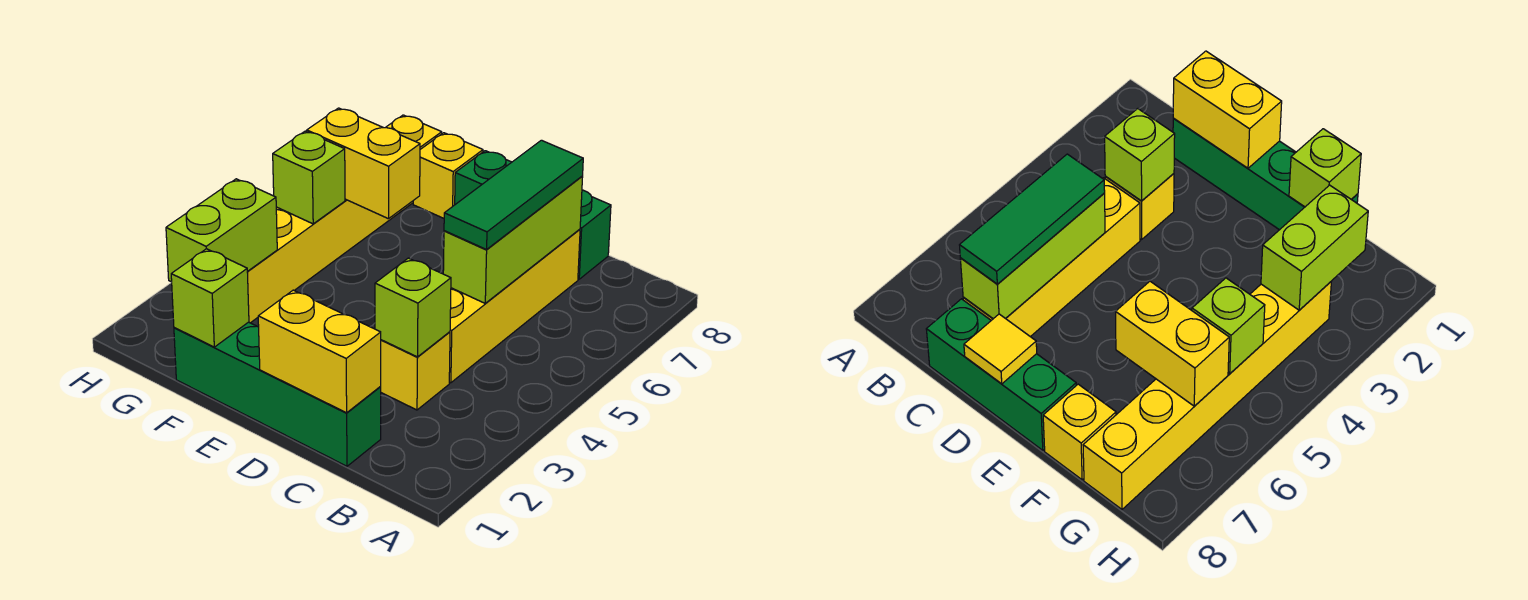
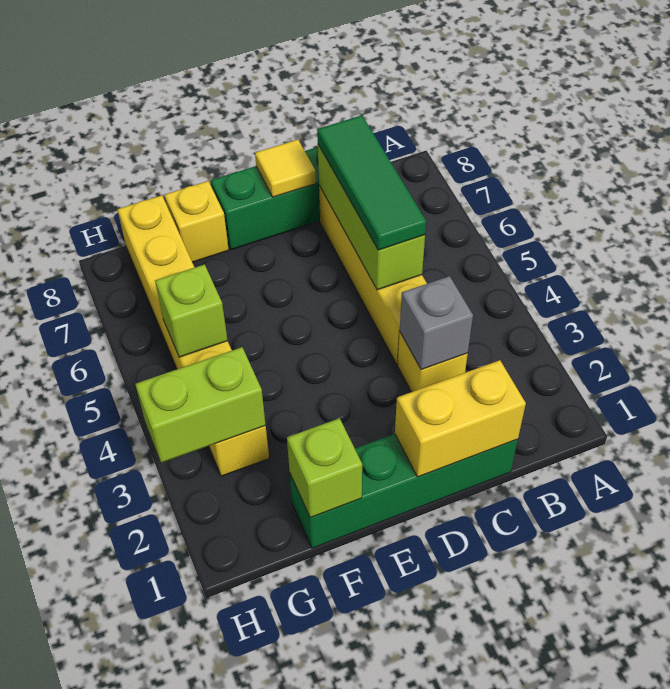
lime brick C3 level 2 -> grey brick C3 level 2
yellow brick F6:G6 level 2 -> none
lime brick G2:G3 level 2 -> lime brick G3:H3 level 2

